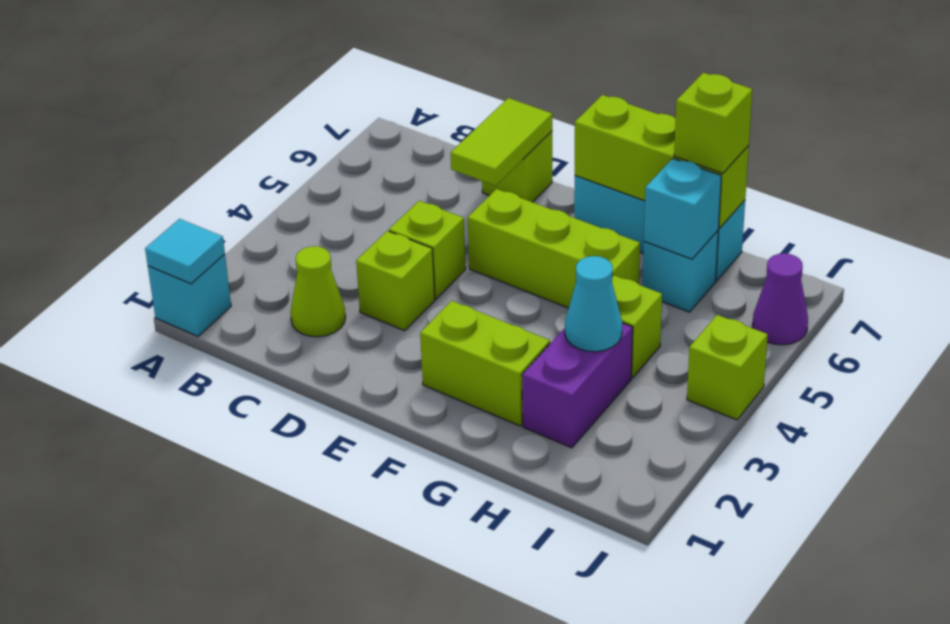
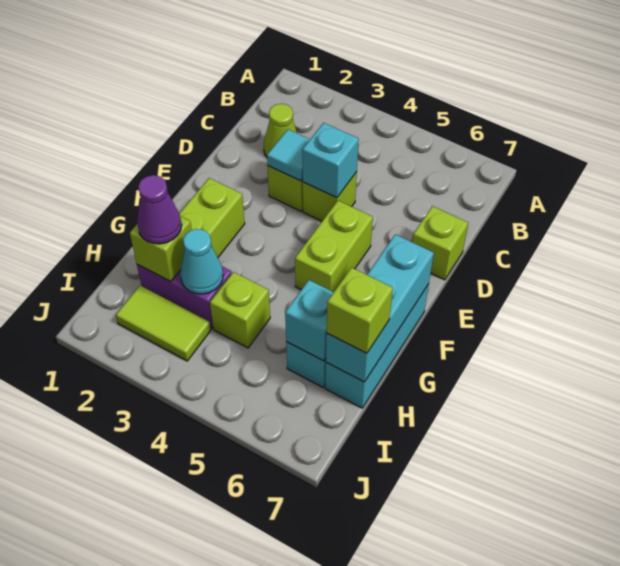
cyan brick A1 level 1 -> cyan brick D4 level 2
cyan tile A1 level 2 -> cyan tile D3 level 2
lime tile D6:D7 level 2 -> lime tile I2:I3 level 1
lime brick E5:G5 level 1 -> lime brick E5:F5 level 1
lime brick F7:H7 level 2 -> cyan brick F7:H7 level 2
lime brick J4 level 1 -> lime brick H2 level 2
purple cone J6 level 1 -> purple cone H2 level 3

